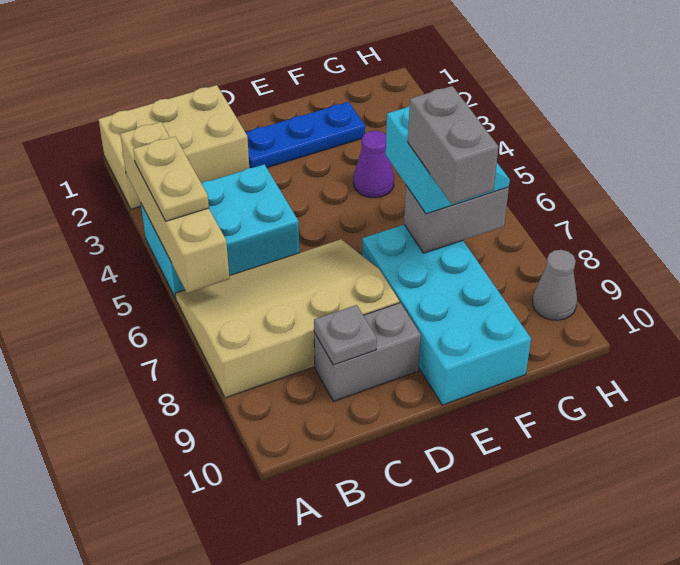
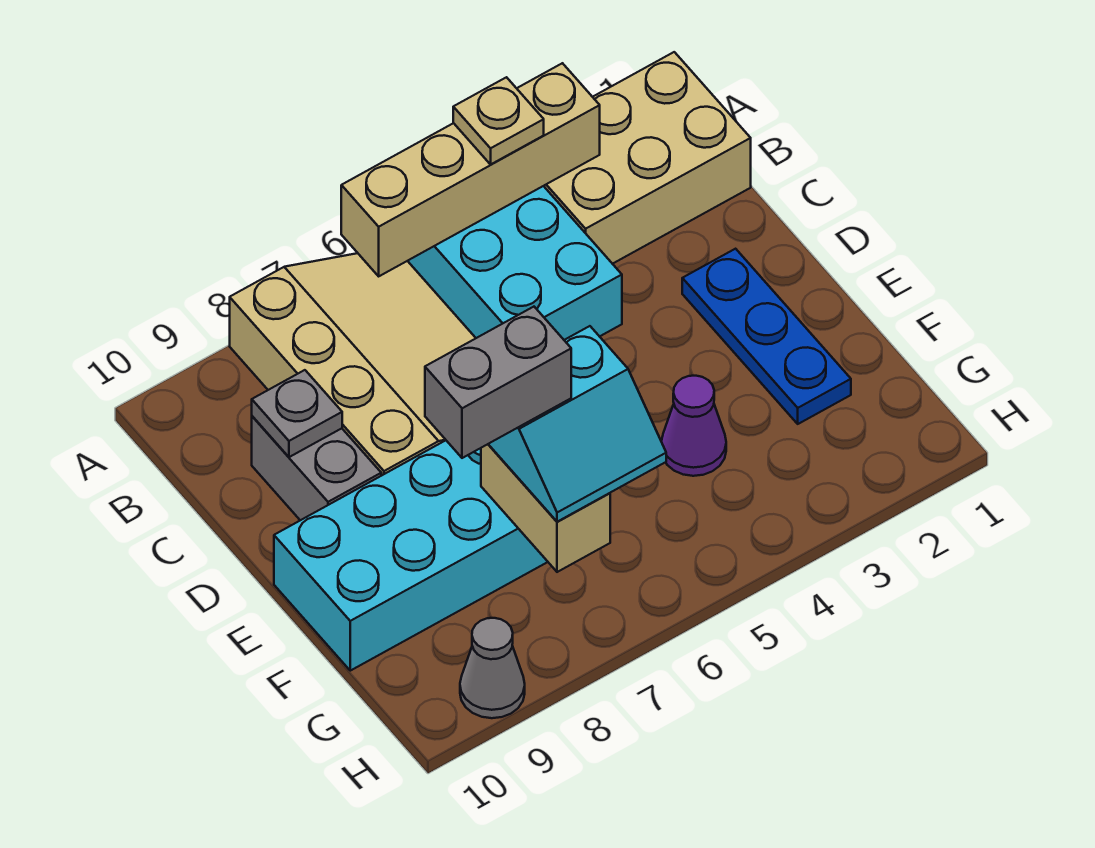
tan brick A1:C2 level 1 -> tan brick A1:B3 level 1
tan plate A4:A5 level 3 -> tan plate A4 level 3
grey brick F7:G7 level 2 -> tan brick F7:G7 level 2

